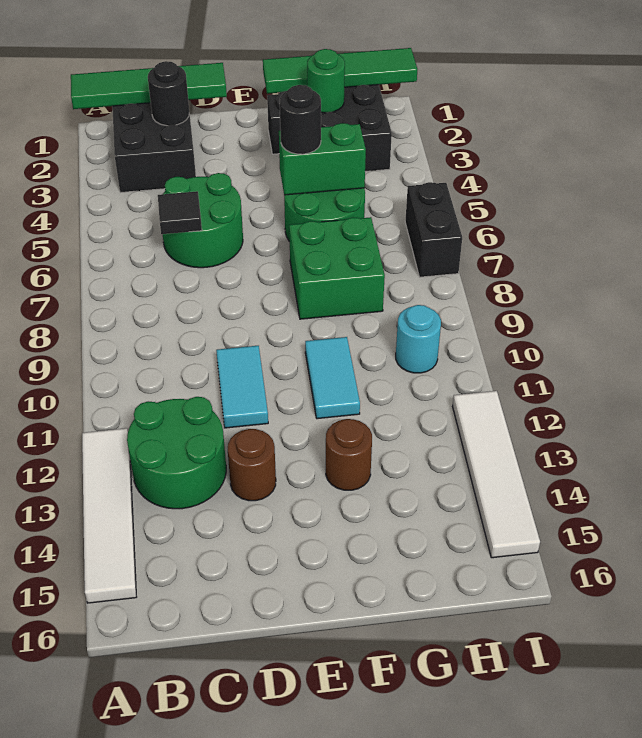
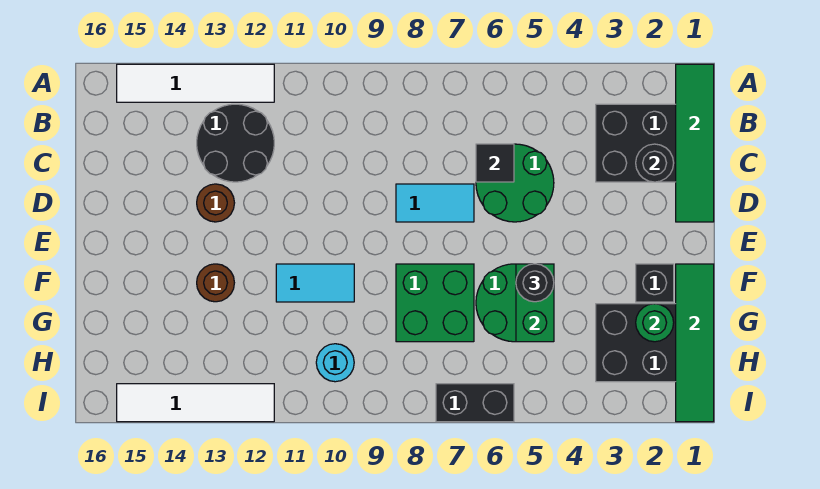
green round brick B12:C13 level 1 -> black round brick B12:C13 level 1
cyan tile D10:D11 level 1 -> cyan tile D7:D8 level 1

